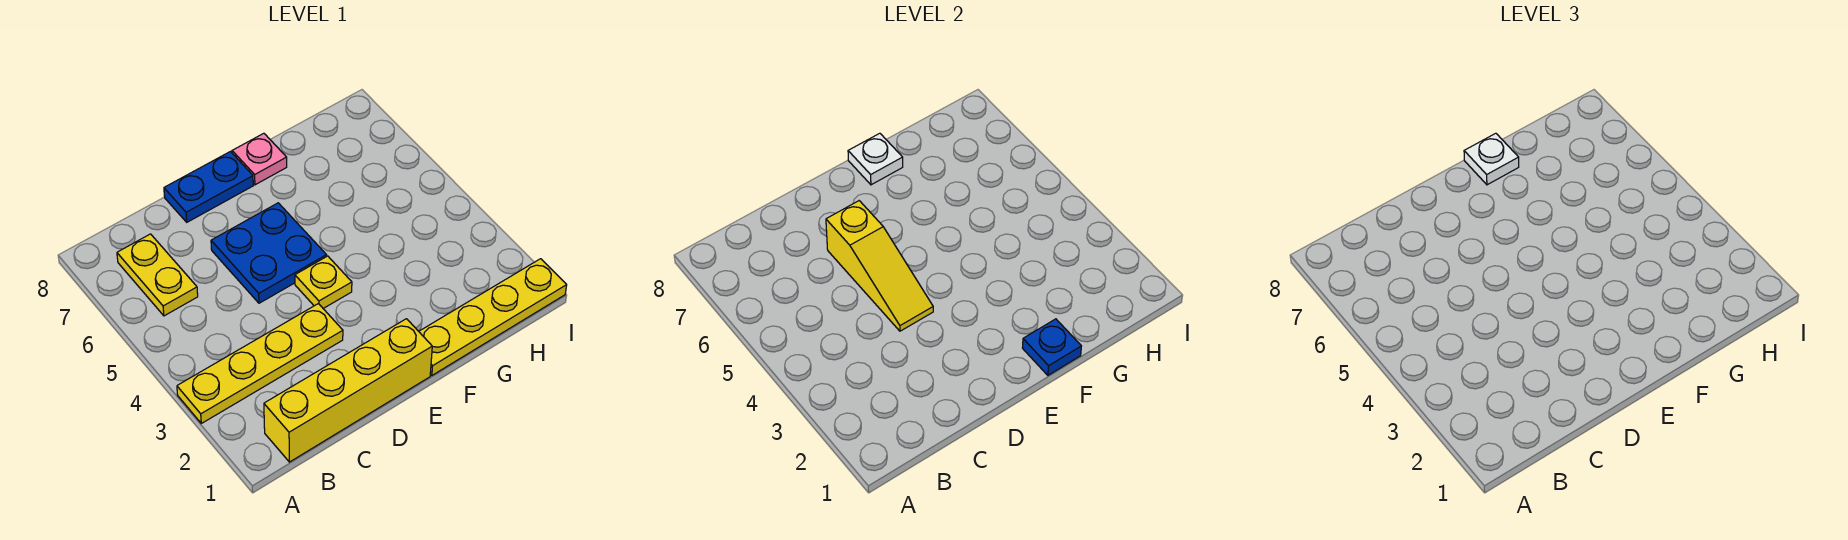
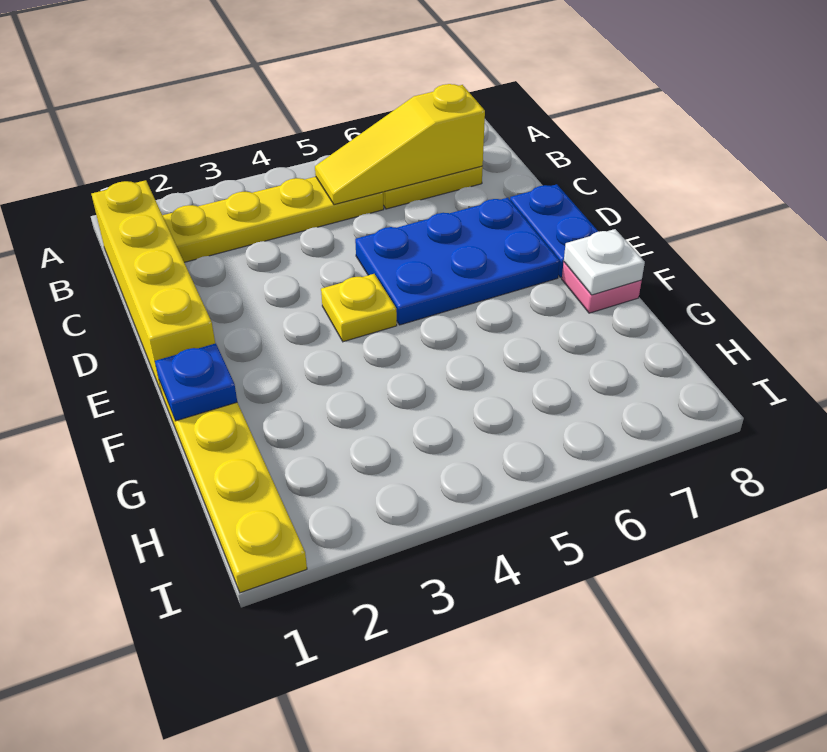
yellow plate A3:D3 level 1 -> yellow plate B2:B5 level 1
yellow slope D4:D6 level 2 top 6 -> yellow slope B5:B7 level 2 top 7
blue plate D5:E6 level 1 -> blue plate D5:E7 level 1
white plate F8 level 3 -> none

